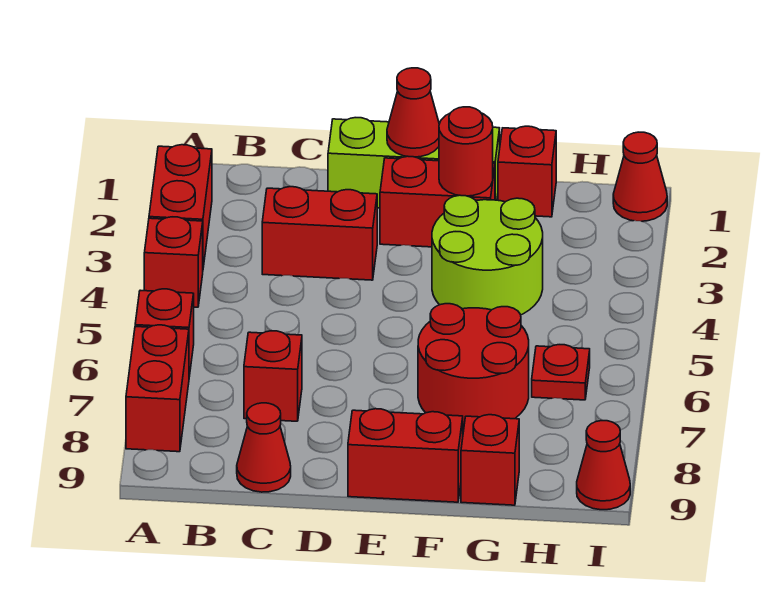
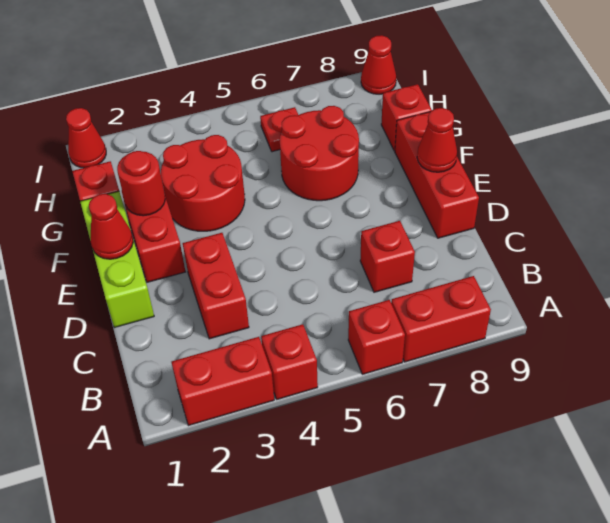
red cone C9 level 1 -> red cone E9 level 2
red brick E9:F9 level 1 -> red brick D9:F9 level 1
lime round brick F3:G4 level 1 -> red round brick F3:G4 level 1

